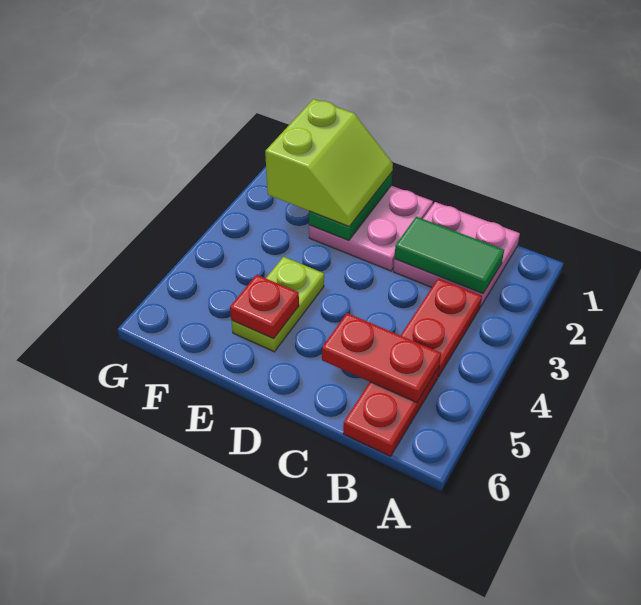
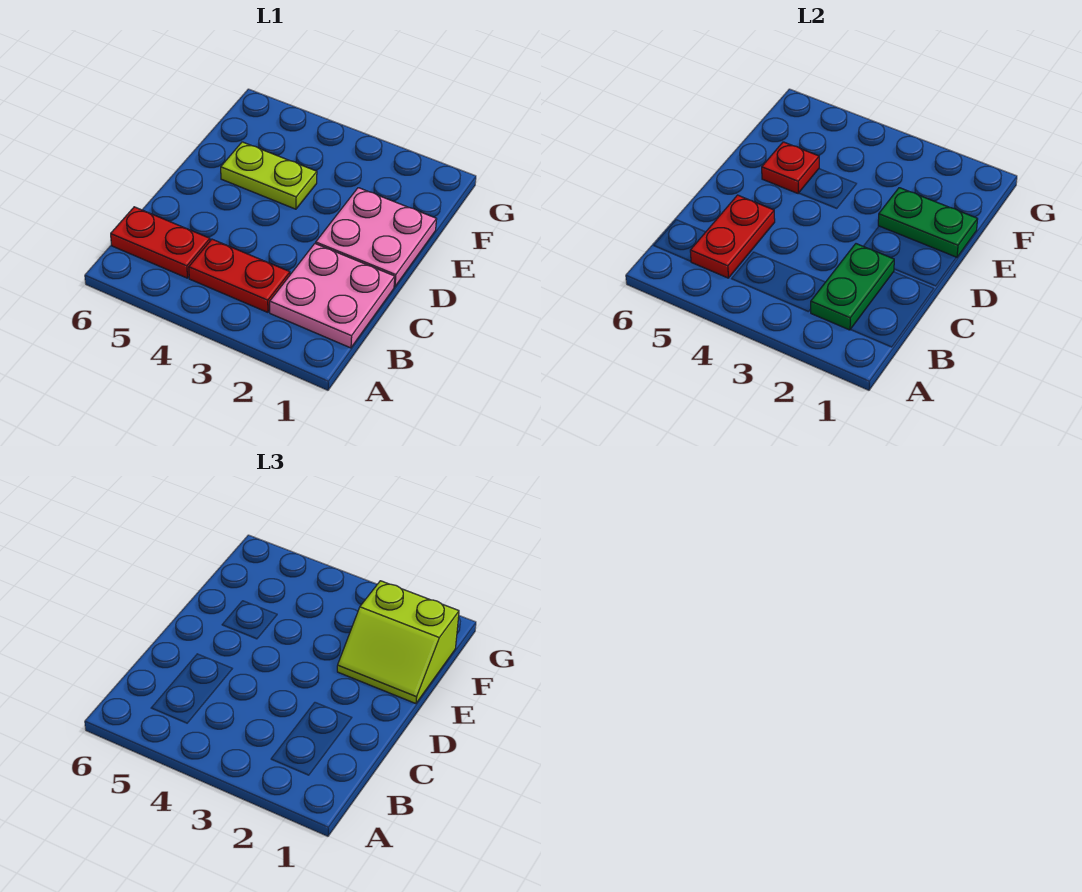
green tile B2:C2 level 2 -> green plate B2:C2 level 2

